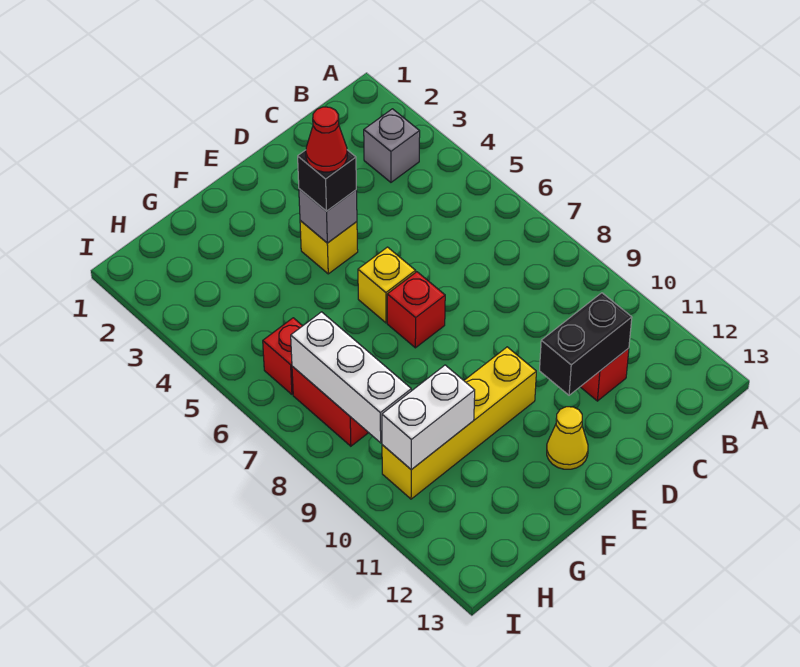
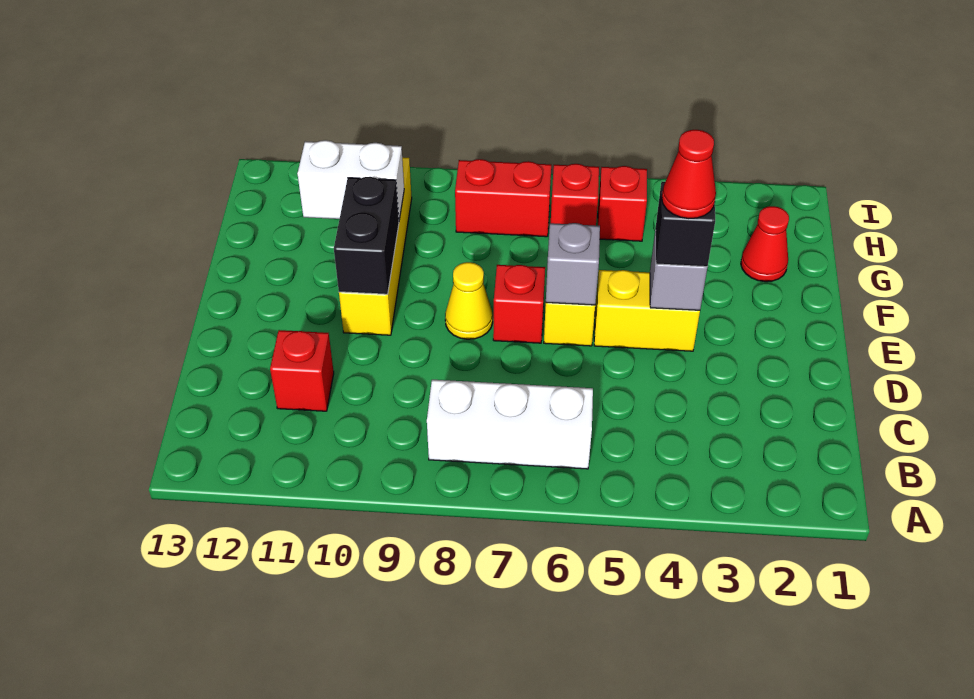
grey brick B3 level 1 -> grey brick E6 level 2
black brick C11:D11 level 2 -> black brick E10:F10 level 2
yellow brick E4 level 1 -> yellow brick E4:E5 level 1
yellow cone E12 level 1 -> yellow cone E8 level 1
none -> red cone G2 level 1
white brick G10:H10 level 2 -> white brick G10:G11 level 2
none -> red brick H5 level 1
white brick H7:H9 level 2 -> white brick B6:B8 level 1

